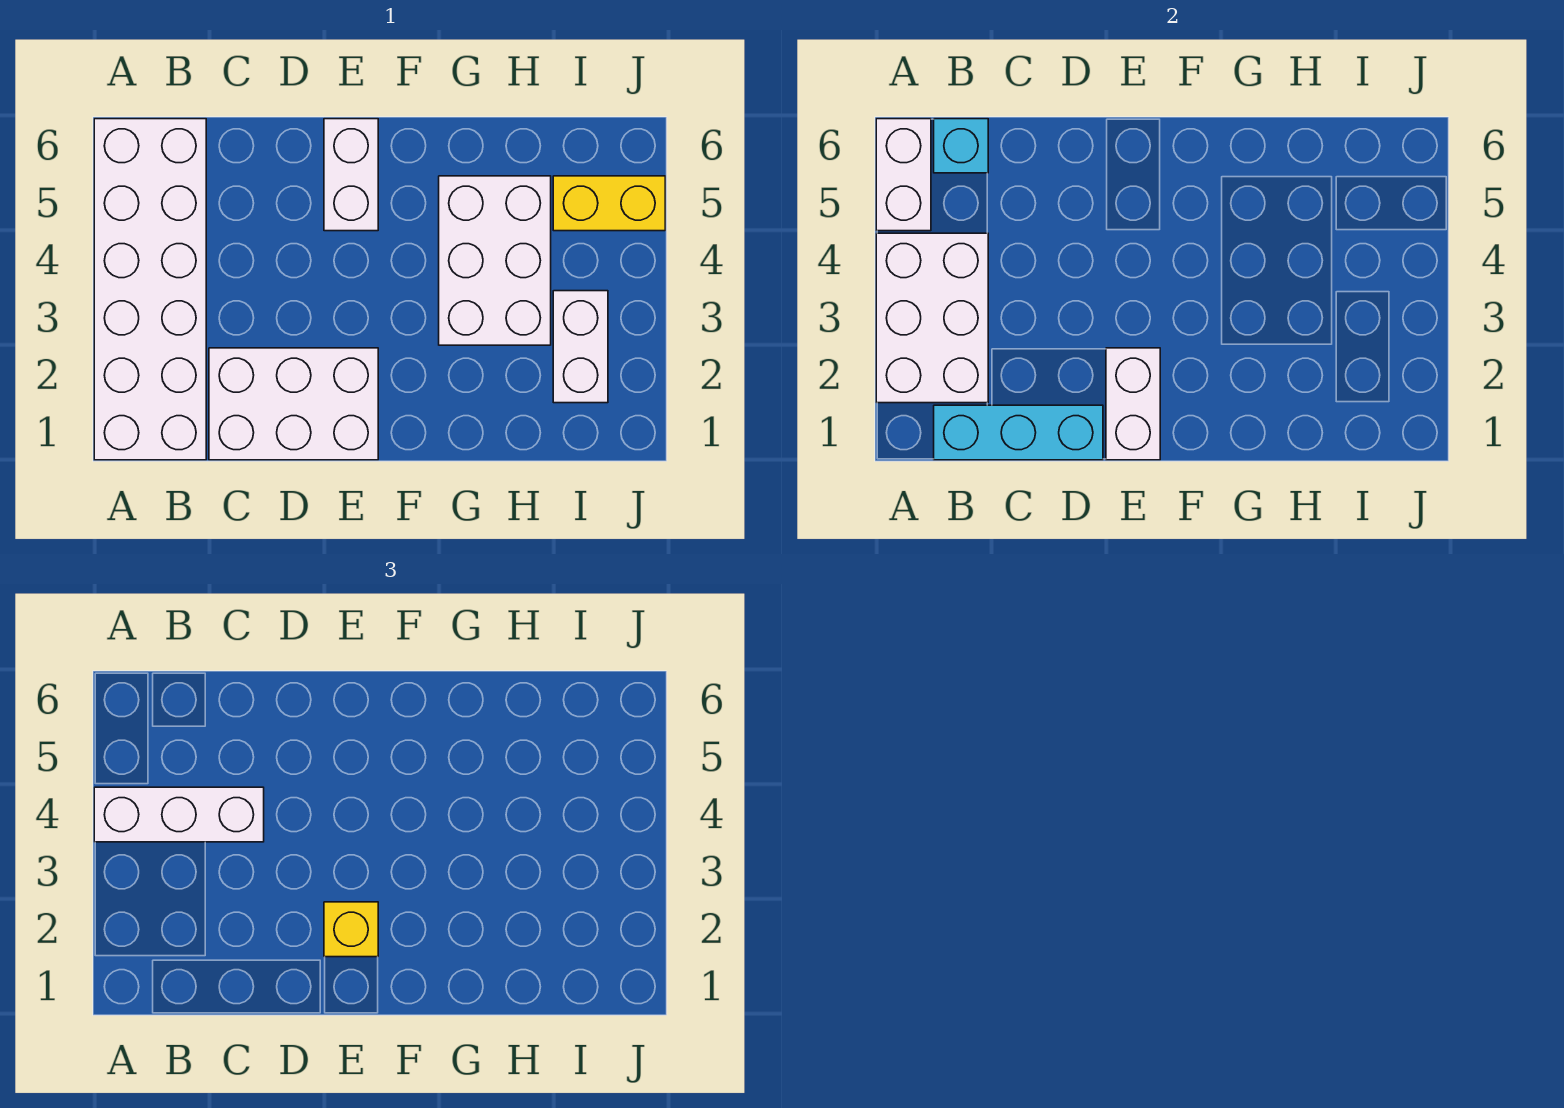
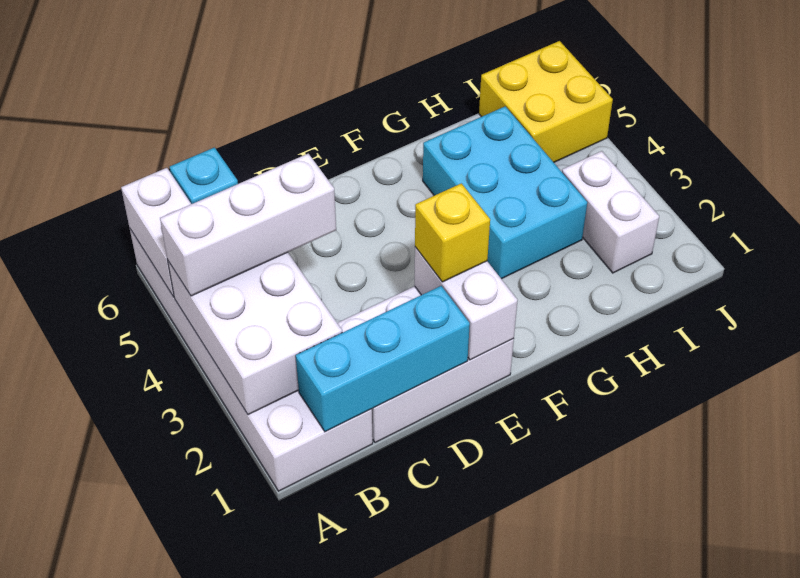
white brick E5:E6 level 1 -> none
white brick G3:H5 level 1 -> cyan brick G3:H5 level 1
yellow brick I5:J5 level 1 -> yellow brick I5:J6 level 1

